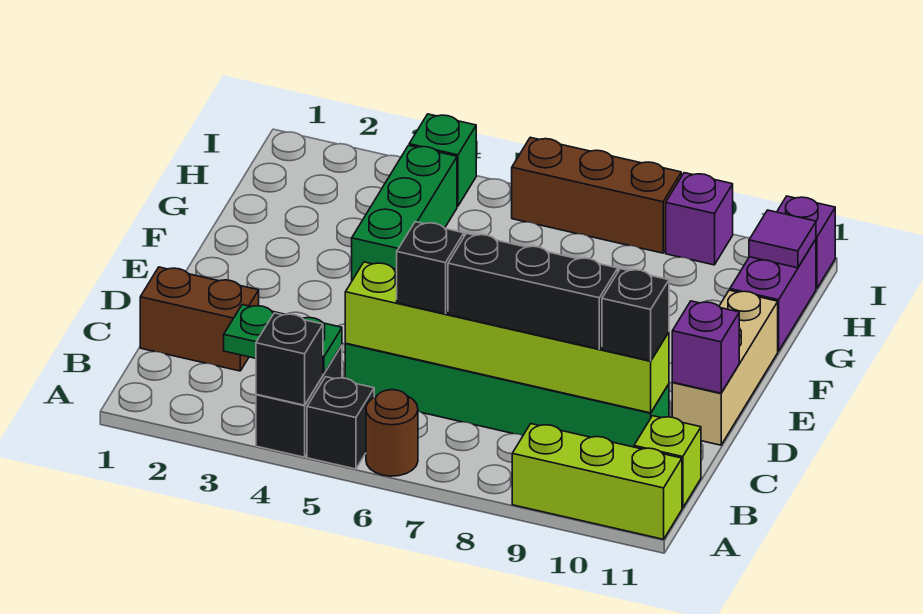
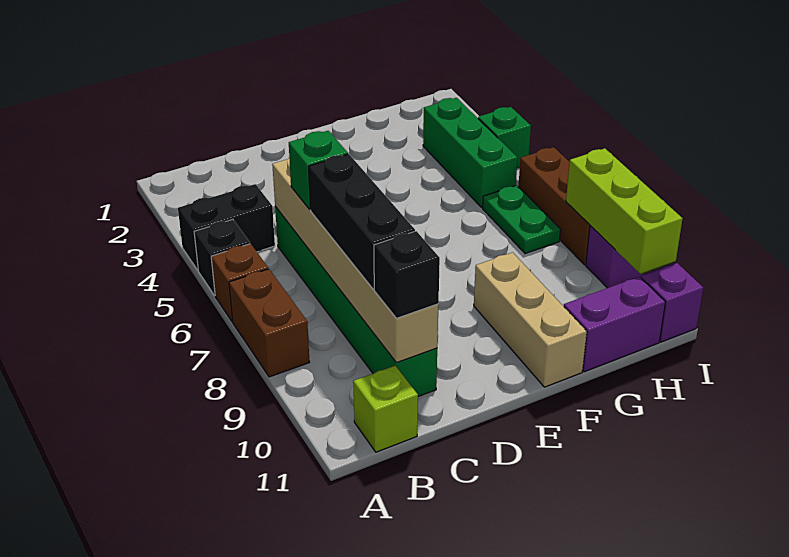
black brick A4 level 2 -> none
brown round brick A6 level 1 -> brown brick A6 level 1
lime brick A9:A11 level 1 -> lime brick I8:I10 level 2
green plate B3:B4 level 2 -> green plate H6:H7 level 1
brown brick C1:C2 level 1 -> brown brick A7:A8 level 1
lime brick C5:C10 level 2 -> tan brick C5:C10 level 2
black brick C6 level 3 -> green brick C6 level 3
tan brick D11:F11 level 1 -> tan brick F9:F11 level 1
purple brick D11 level 2 -> none
green brick F4:H4 level 1 -> green brick H3:H5 level 1
purple tile H11 level 2 -> none

